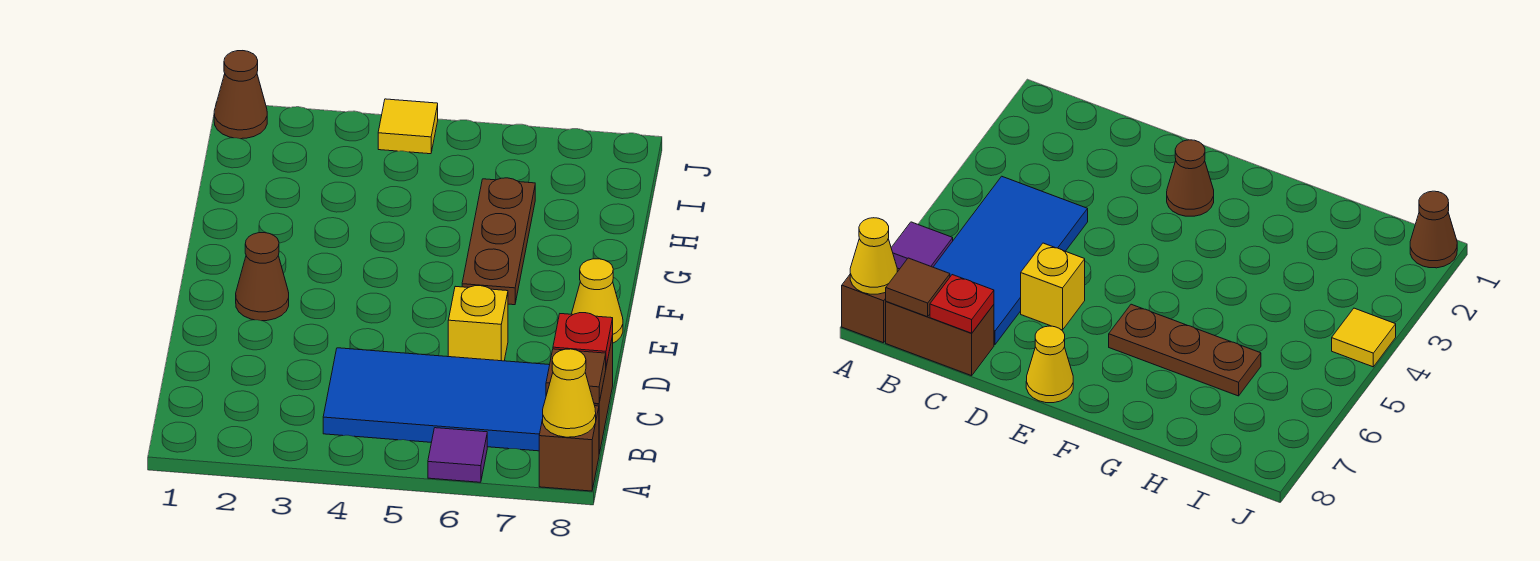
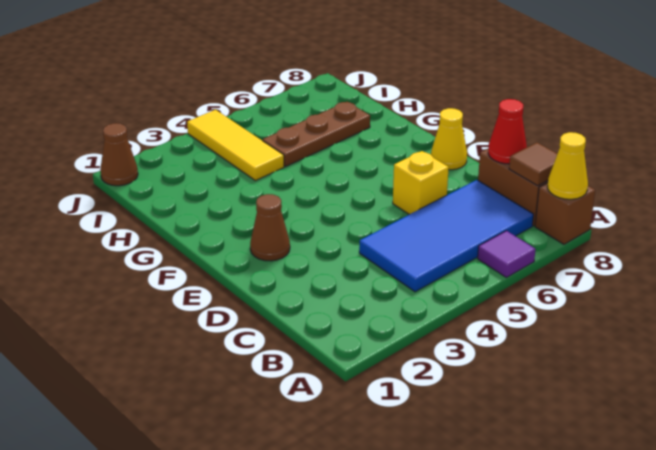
red plate C8 level 2 -> red cone C8 level 2
brown plate F6:H6 level 1 -> brown plate H5:H7 level 1
yellow tile J4 level 1 -> yellow tile H4:J4 level 1

